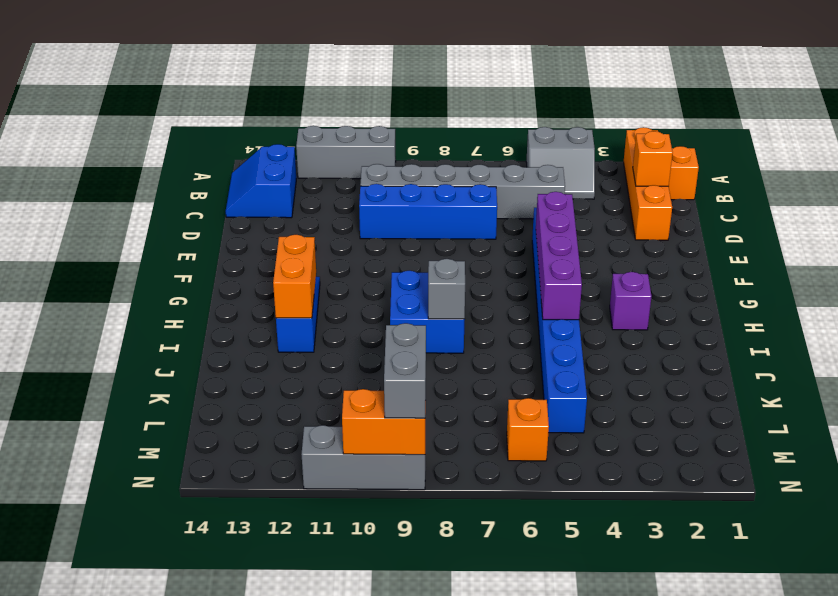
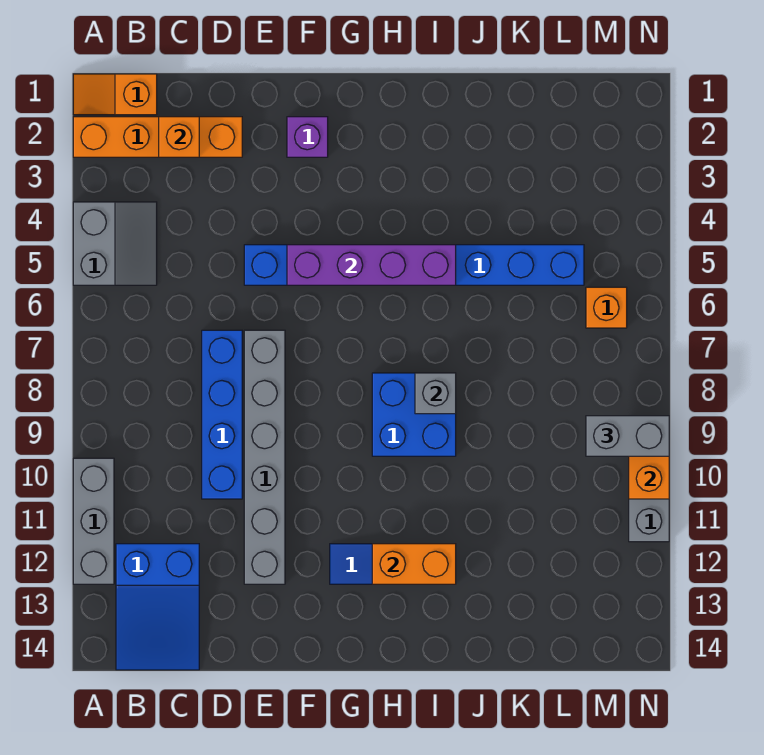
blue slope B13:C14 level 1 top 13 -> blue slope B12:C14 level 1 top 12
grey brick C5:C10 level 1 -> grey brick E7:E12 level 1
purple brick H3 level 1 -> purple brick F2 level 1

